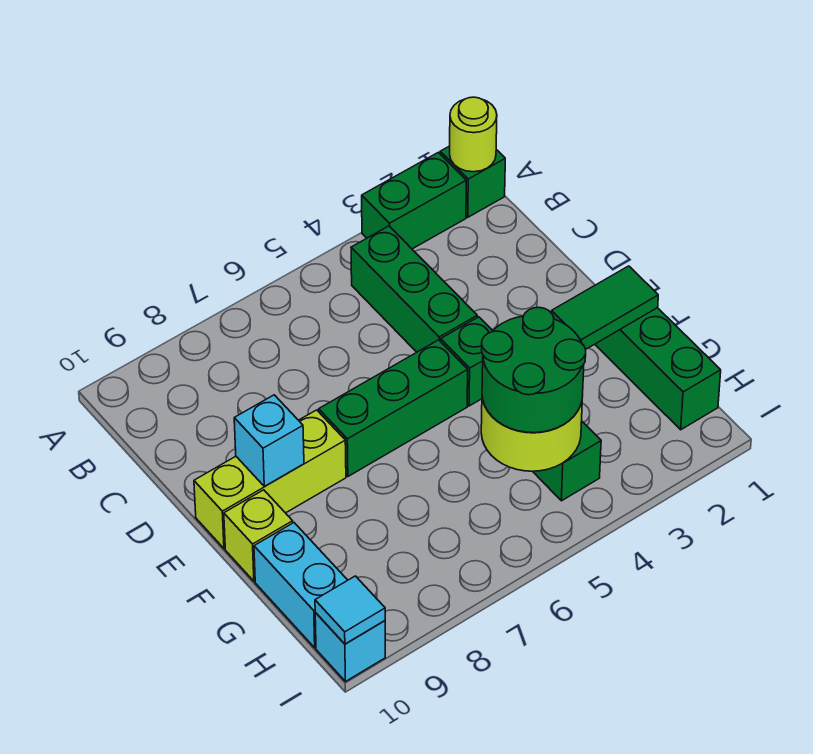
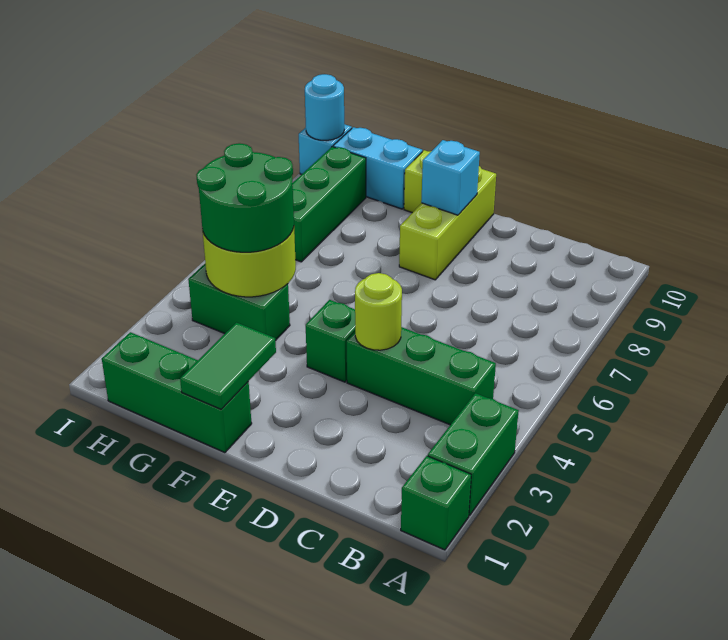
lime round brick A1 level 2 -> lime round brick D4 level 2
green brick E5:E7 level 1 -> green brick H7:H9 level 1
cyan tile I10 level 2 -> cyan round brick I10 level 2

